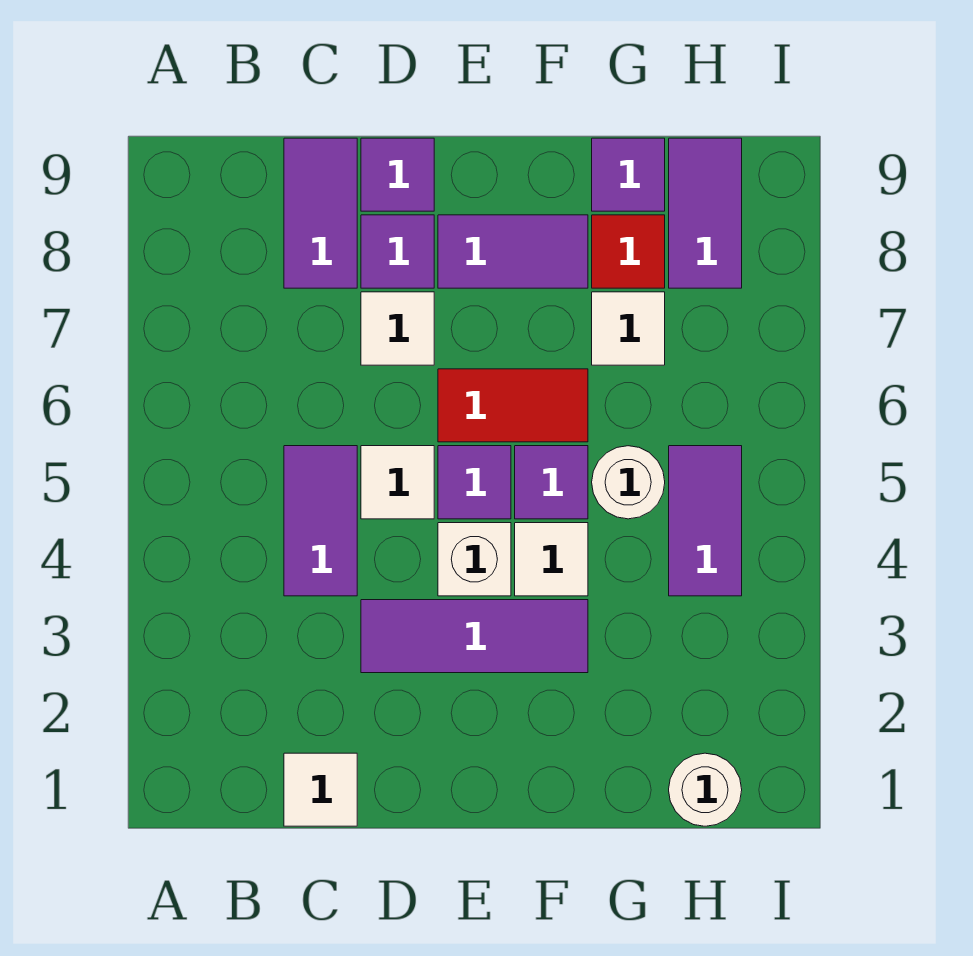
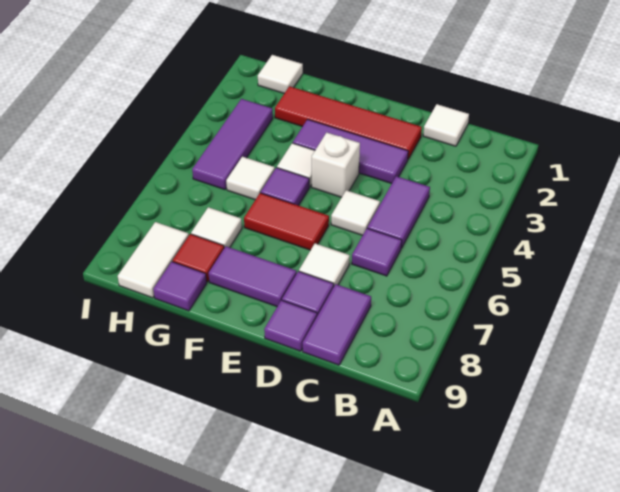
none -> red tile D2:G2 level 1
purple tile E5 level 1 -> purple tile C6 level 1
white round brick G5 level 1 -> white tile G5 level 1
white round brick H1 level 1 -> white tile H1 level 1
purple tile H4:H5 level 1 -> purple tile H3:H5 level 1
purple tile H8:H9 level 1 -> white tile H8:H9 level 1

